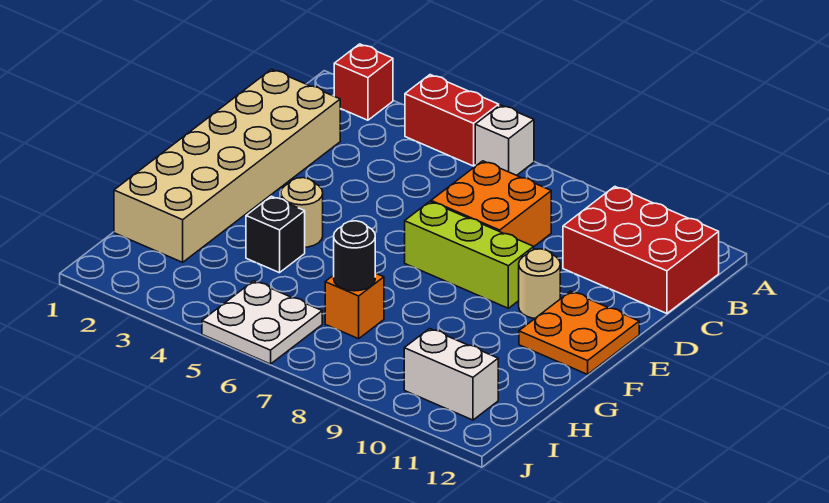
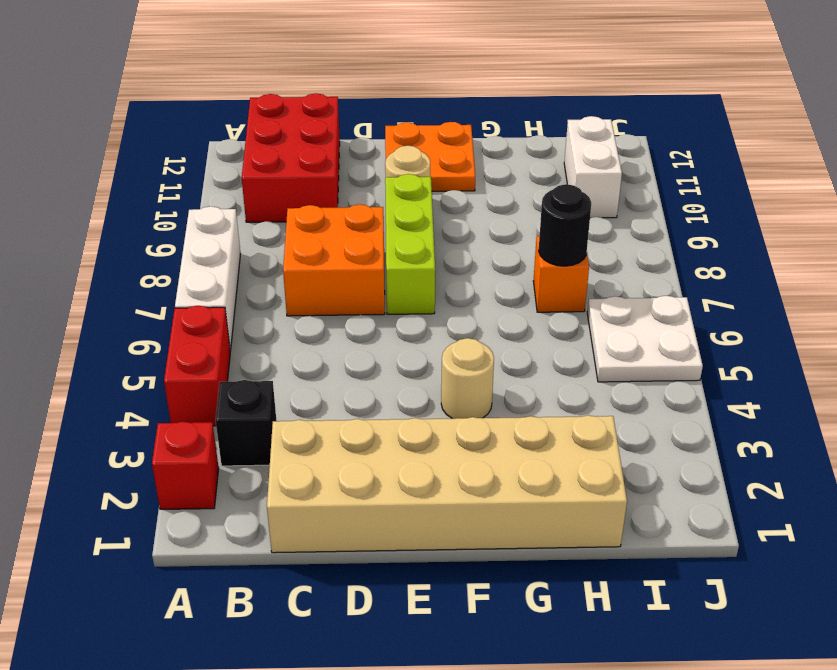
white brick A6 level 1 -> white brick A6:A8 level 1
black brick G4 level 1 -> black brick B3 level 1

